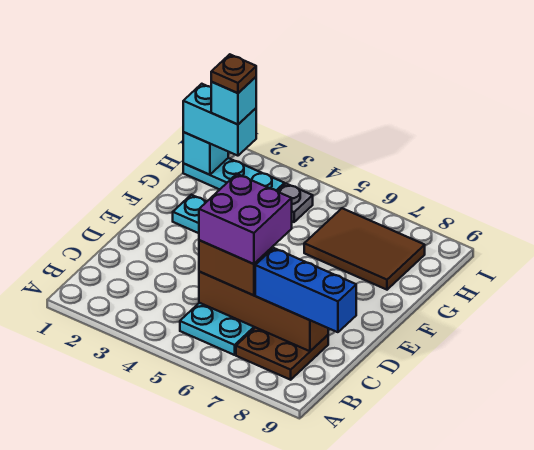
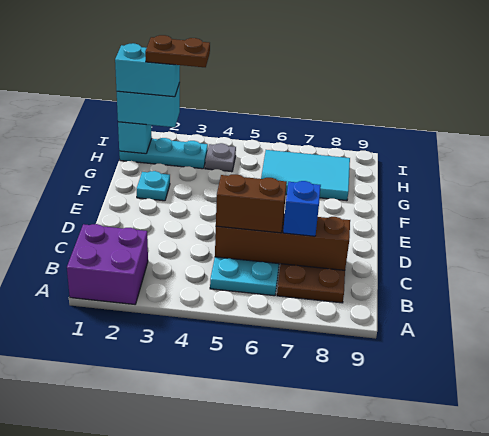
purple brick C5:D6 level 4 -> purple brick A1:B2 level 1
blue brick C7:C9 level 3 -> blue brick C7 level 3
brown tile G6:H8 level 1 -> cyan tile G6:H8 level 1
cyan brick H2 level 4 -> cyan brick H1:H2 level 4
brown plate H2 level 5 -> brown plate H2:H3 level 5

